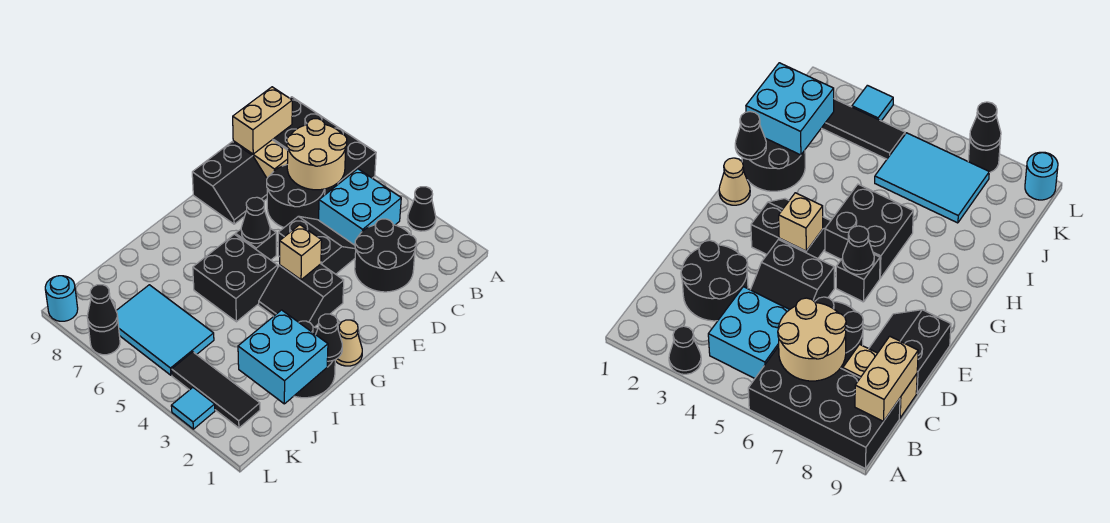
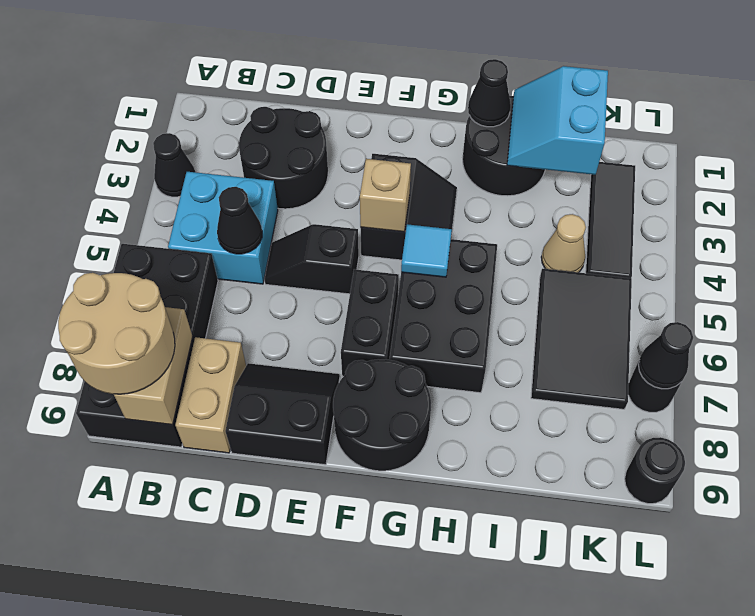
tan round brick B6:C7 level 2 -> tan round brick A8:B9 level 3
tan brick B9:C9 level 2 -> tan brick B8:B9 level 2
black round brick C6:D7 level 1 -> black round brick F8:G9 level 1
black slope D4:E5 level 1 top E -> black slope D5:E5 level 1 top E
black brick F6 level 1 -> black brick F6:F7 level 1
black cone F6 level 2 -> black cone C5 level 2
tan cone G1 level 1 -> tan cone J4 level 1
black brick G5:H6 level 1 -> black brick G5:H7 level 1
cyan brick I1:J2 level 2 -> cyan slope I1:J2 level 2 top J
cyan tile J5:K7 level 1 -> black tile J5:K7 level 1
cyan tile L3 level 1 -> cyan tile G5 level 2
cyan round brick L9 level 1 -> black round brick L9 level 1

